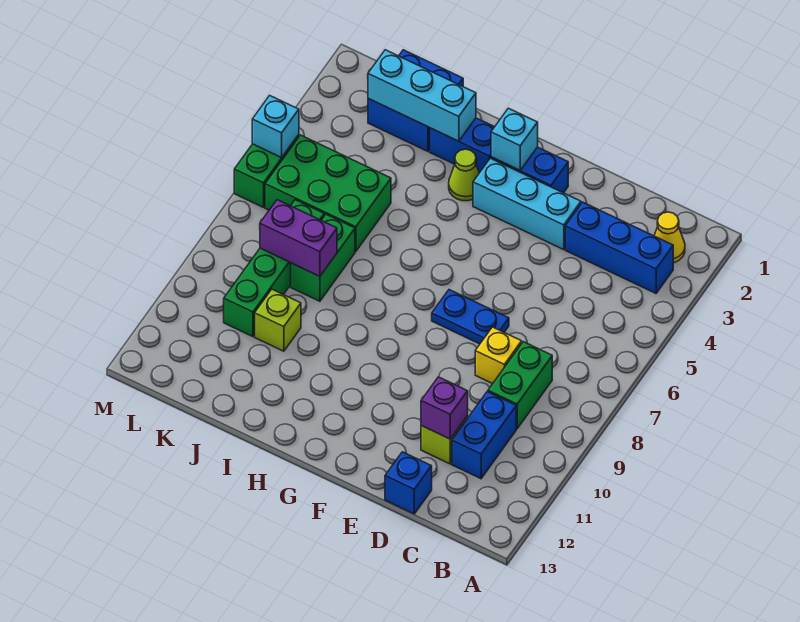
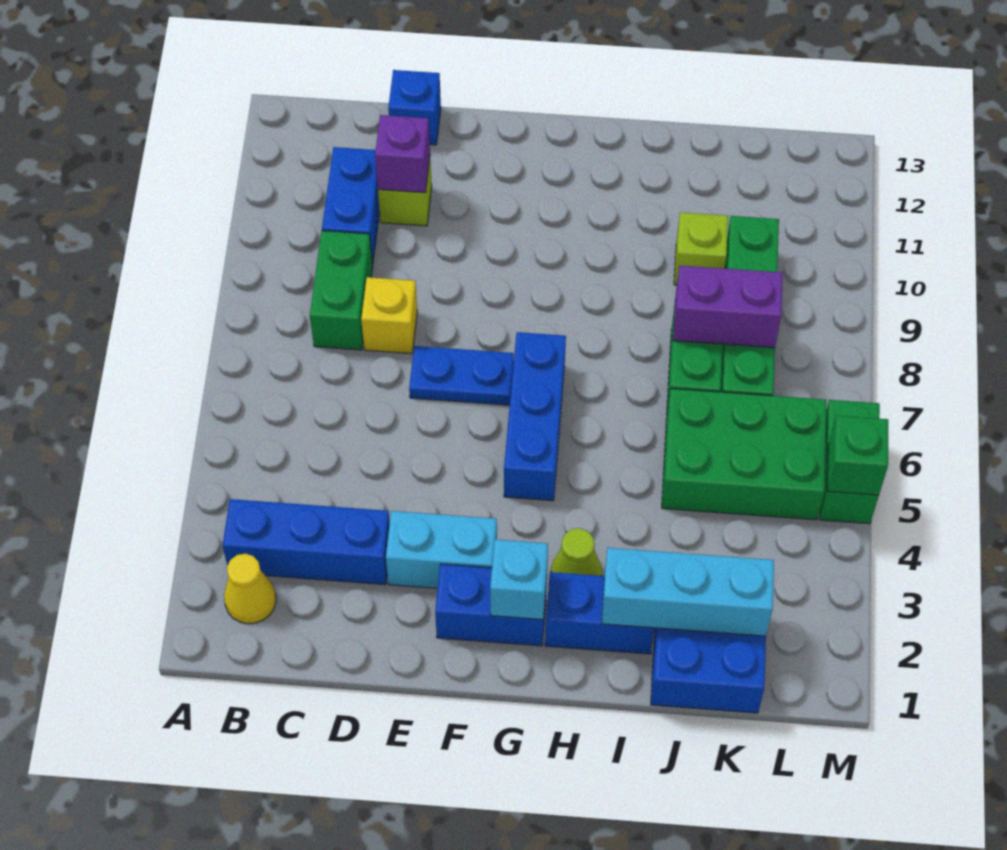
cyan brick E3:G3 level 1 -> cyan brick E3:F3 level 1
none -> blue brick G5:G7 level 1
cyan brick M5 level 2 -> green brick M5 level 2

